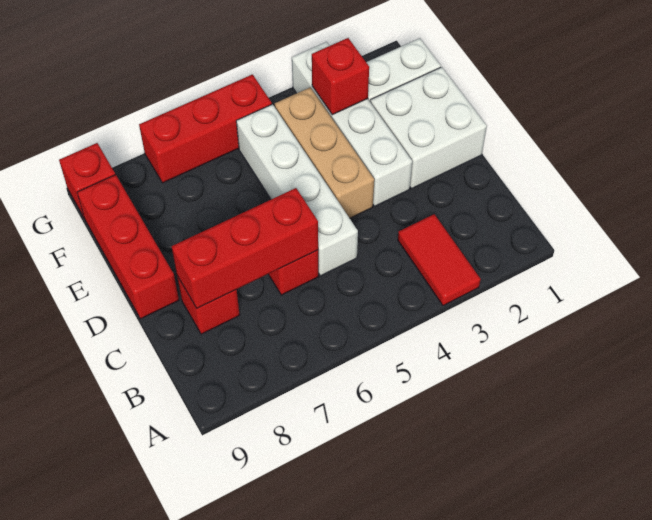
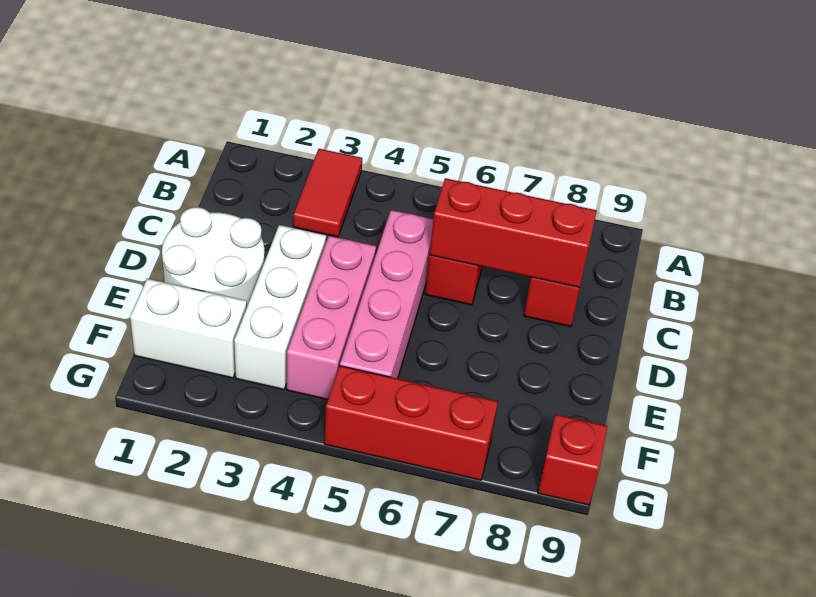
white brick C5:F5 level 1 -> pink brick C5:F5 level 1
white brick D1:E2 level 1 -> white round brick D1:E2 level 1
white brick D3:G3 level 1 -> white brick D3:F3 level 1
tan brick D4:F4 level 1 -> pink brick D4:F4 level 1
red brick D9:F9 level 1 -> none
red brick F3 level 2 -> none

